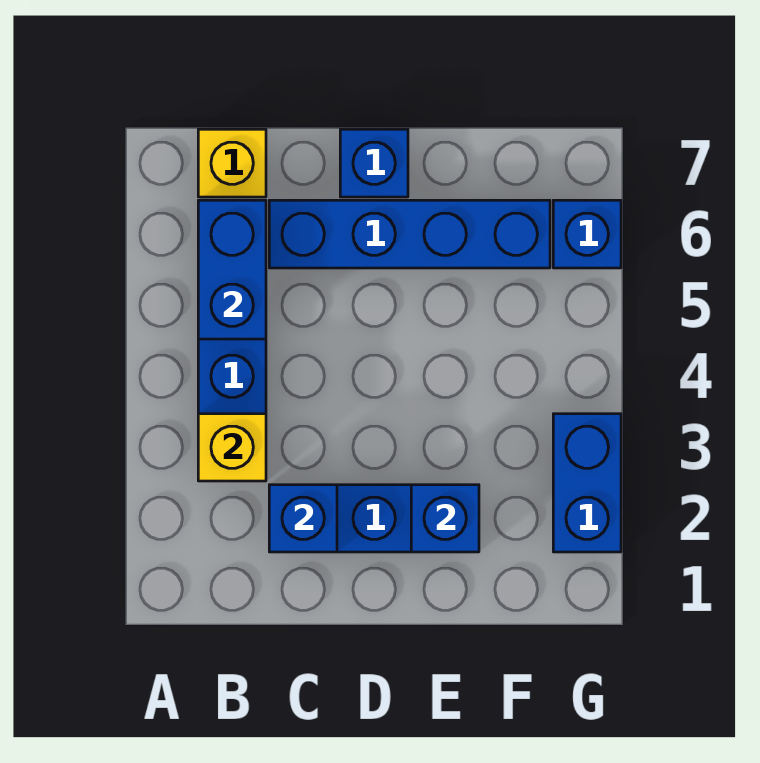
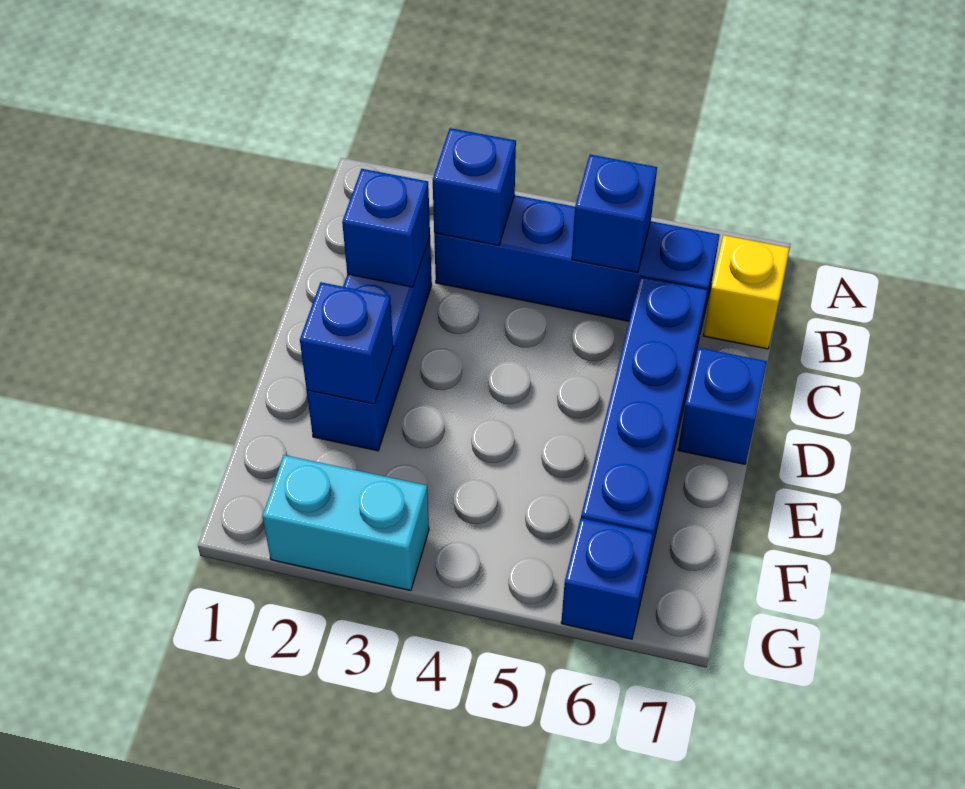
yellow brick B3 level 2 -> blue brick B3 level 2
blue brick B5:B6 level 2 -> blue brick B5 level 2
blue brick G2:G3 level 1 -> cyan brick G2:G3 level 1

